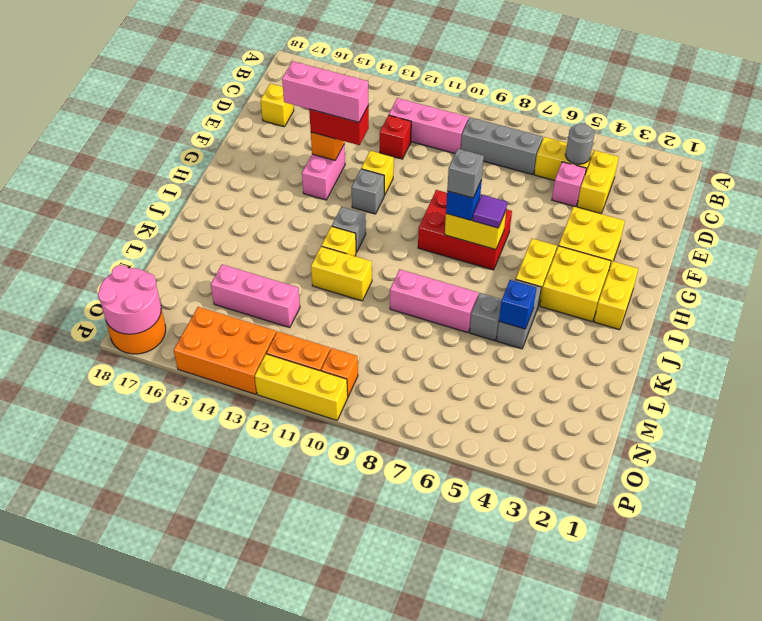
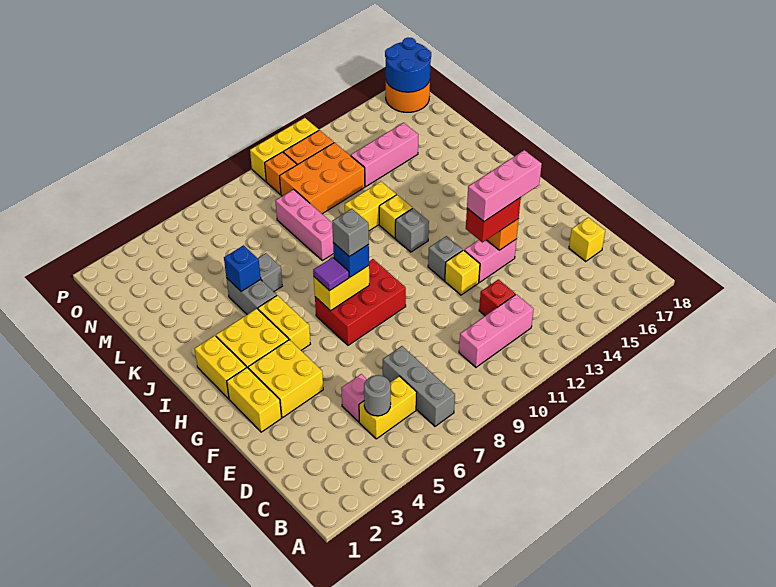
yellow brick C4:D4 level 1 -> yellow brick F2:G2 level 1
grey brick C7:C9 level 1 -> grey brick B7:D7 level 1
pink brick F14:G14 level 1 -> pink brick F13:F14 level 1
pink brick K7:K9 level 1 -> pink brick K9:M9 level 1
orange brick O13:P15 level 1 -> orange brick M10:N12 level 1
pink round brick O17:P18 level 2 -> blue round brick O17:P18 level 2

